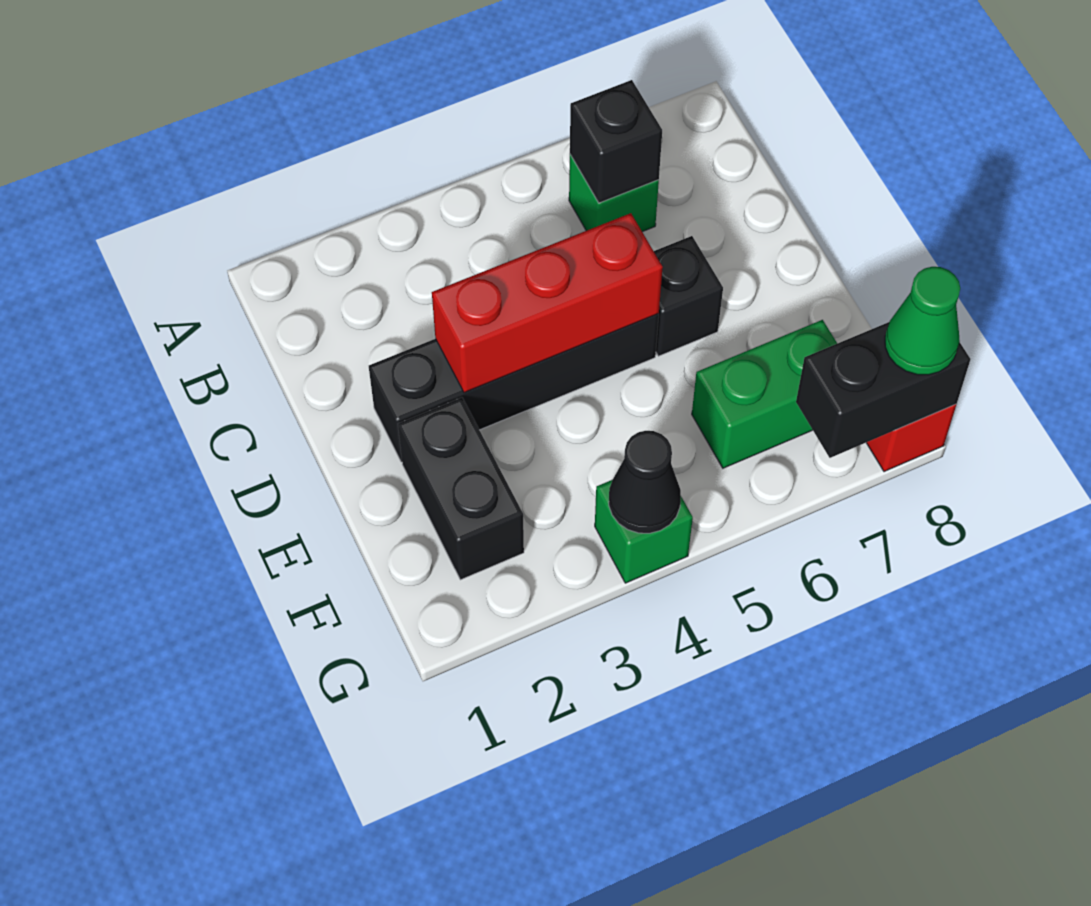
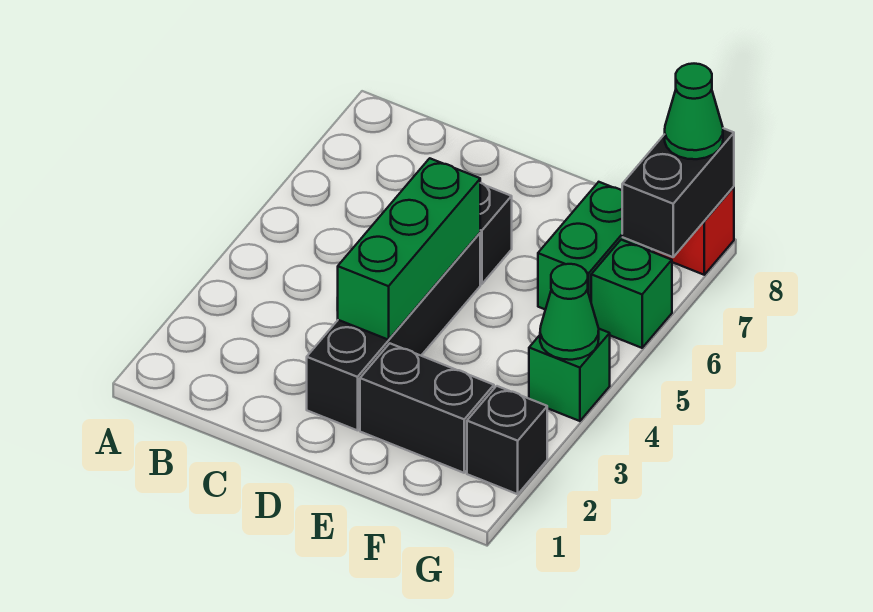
green brick B6 level 1 -> green brick G6 level 1
black brick B6 level 2 -> black brick G2 level 1
red brick D3:D5 level 2 -> green brick D3:D5 level 2
black cone G4 level 2 -> green cone G4 level 2

